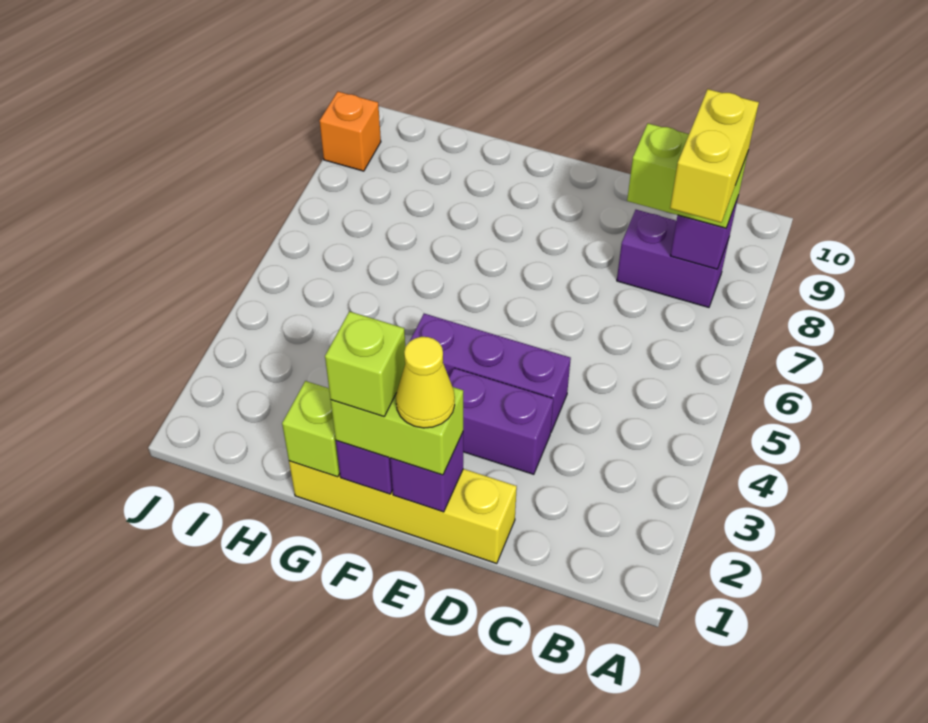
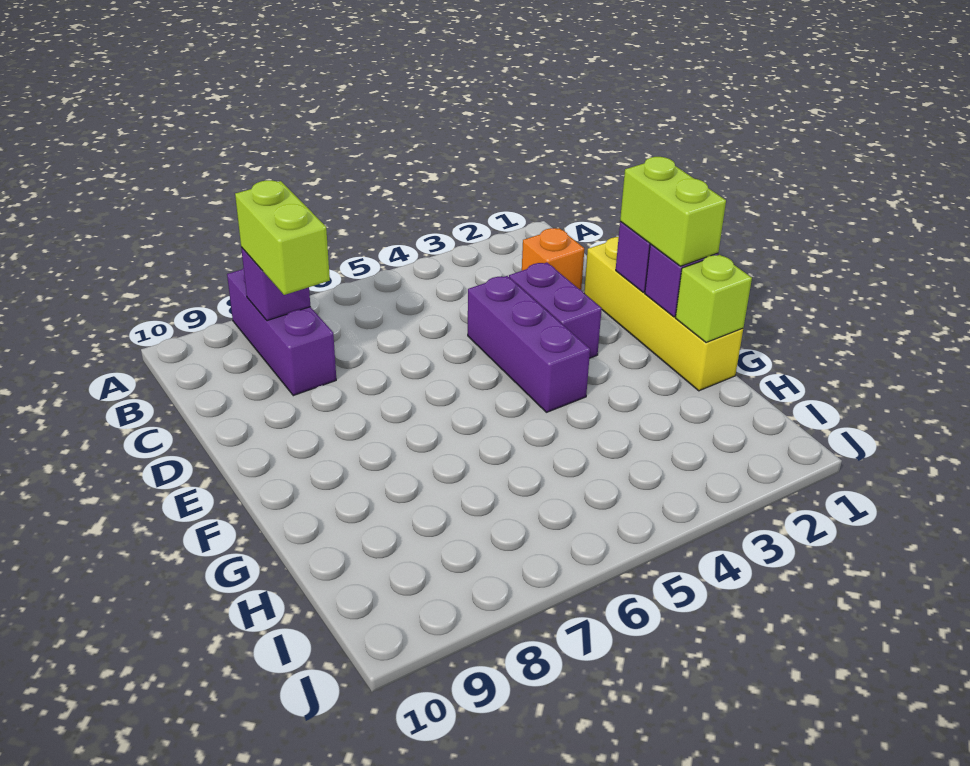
yellow brick B7:B8 level 4 -> none
purple brick B8:C8 level 1 -> purple brick A8:C8 level 1
yellow cone E1 level 4 -> none
lime brick F1 level 4 -> none
orange brick J9 level 1 -> orange brick C2 level 1

